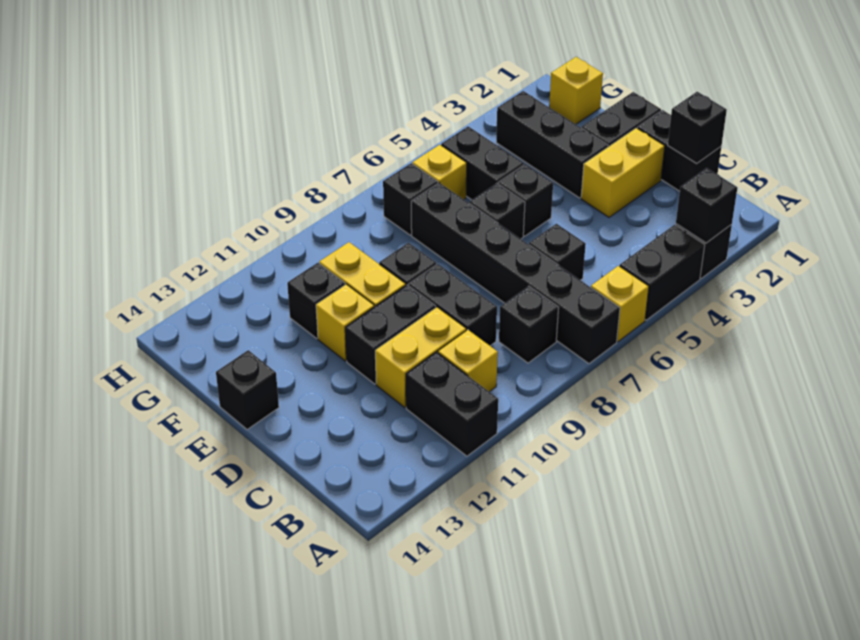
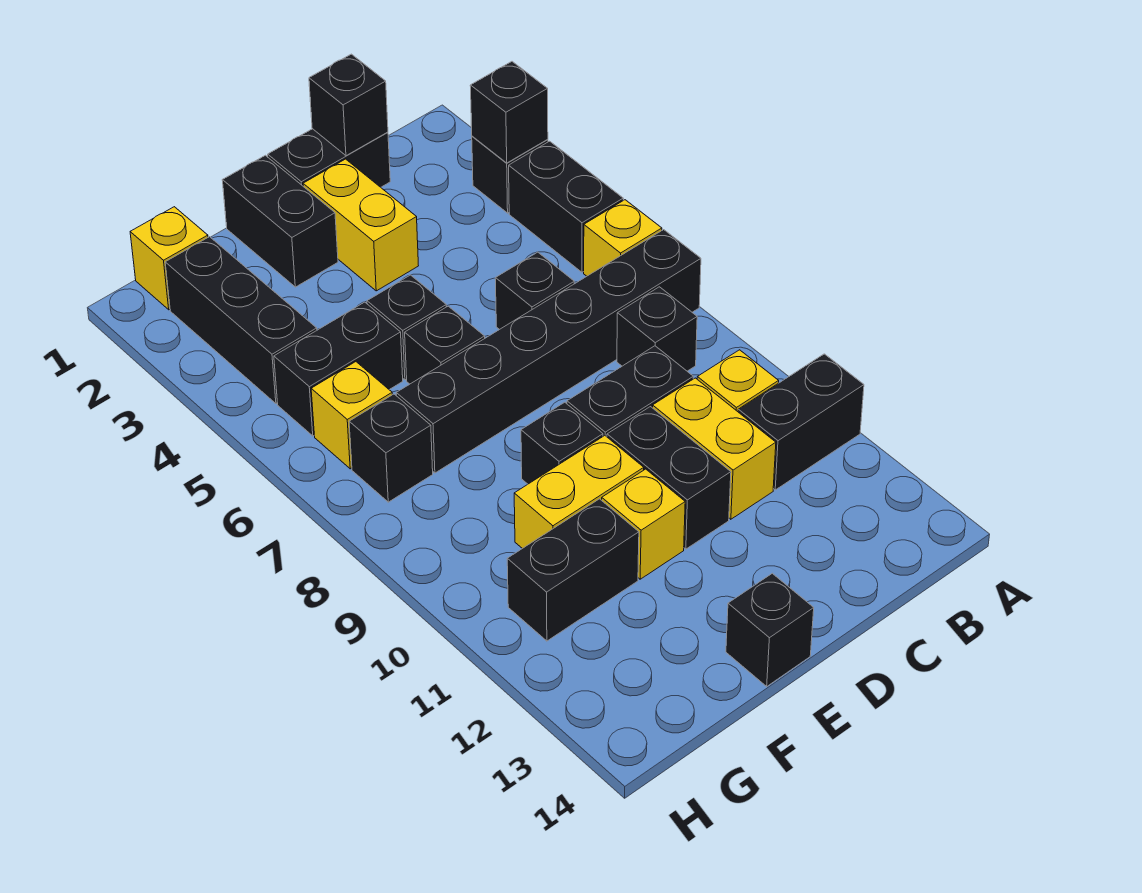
black brick E3:G3 level 1 -> black brick G2:G4 level 1
black brick F11 level 1 -> black brick F11:G11 level 1

